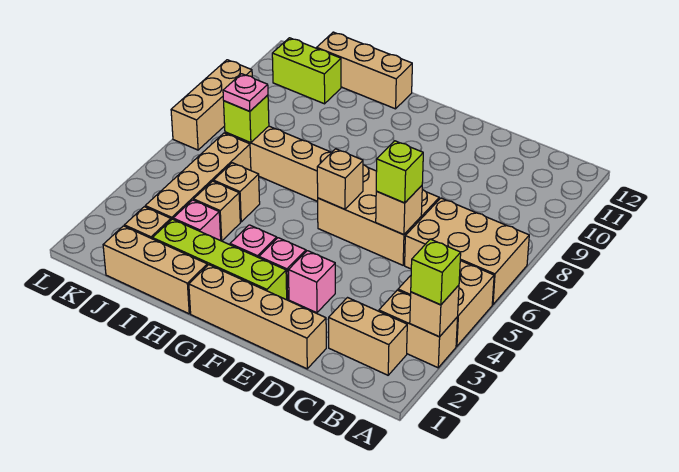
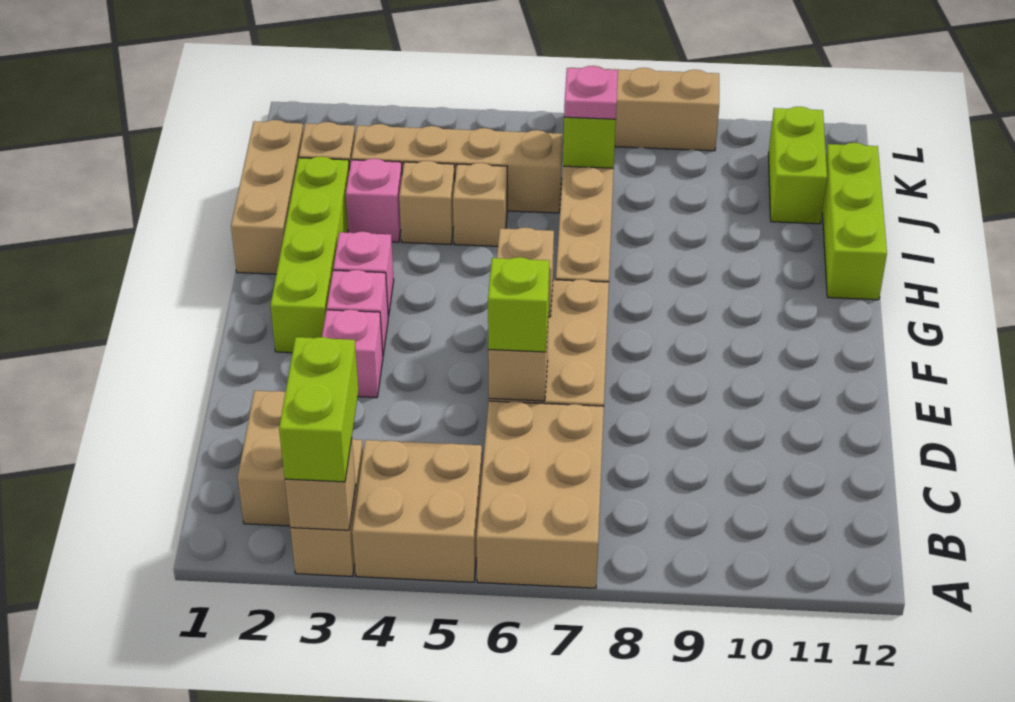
lime brick A3 level 3 -> lime brick A3:B3 level 3
tan brick D1:G1 level 1 -> none
tan brick H12:J12 level 1 -> lime brick H12:J12 level 1

